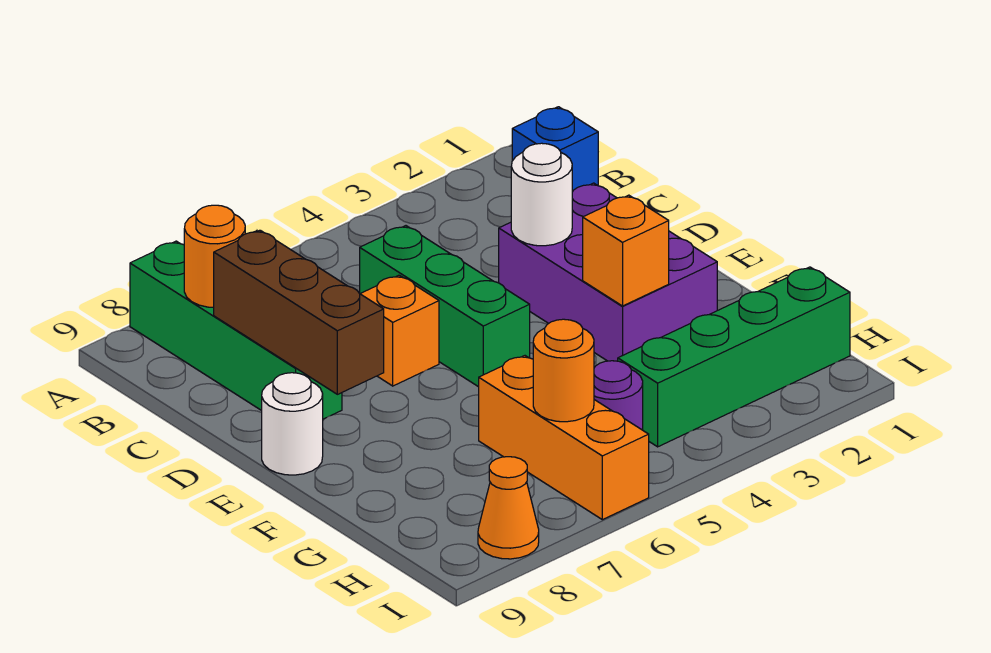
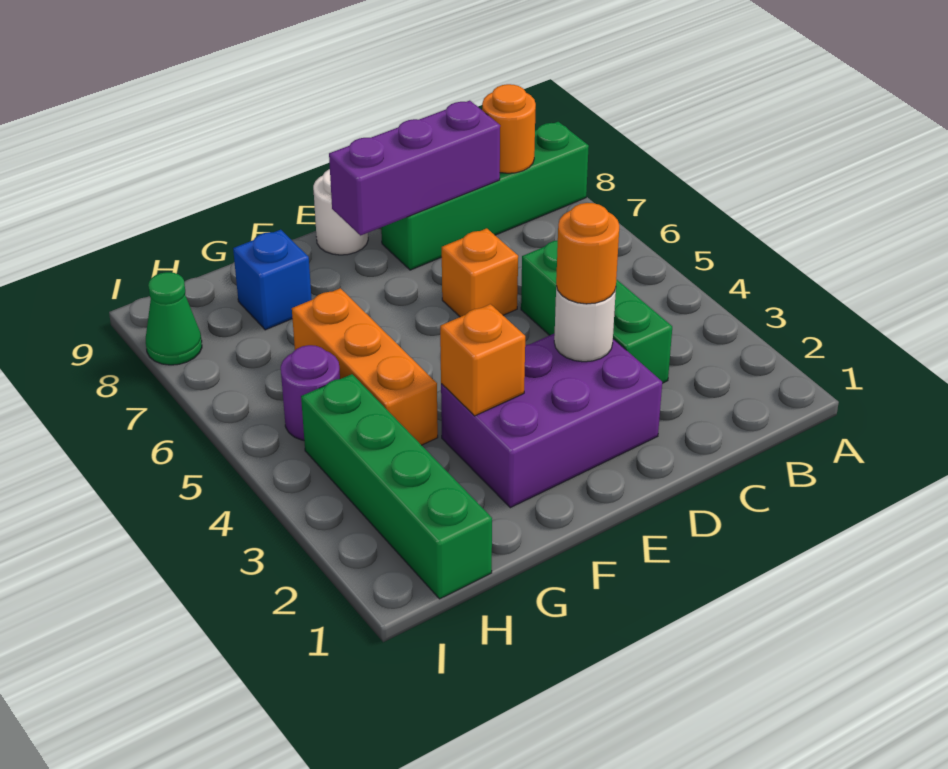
blue brick B1 level 1 -> blue brick G8 level 1
green brick C5:E5 level 1 -> green brick C3:C5 level 1
brown brick C8:E8 level 2 -> purple brick C8:E8 level 2
orange brick G6:I6 level 1 -> orange brick G4:G6 level 1
orange round brick H6 level 2 -> orange round brick D3 level 3
orange cone I8 level 1 -> green cone I8 level 1

